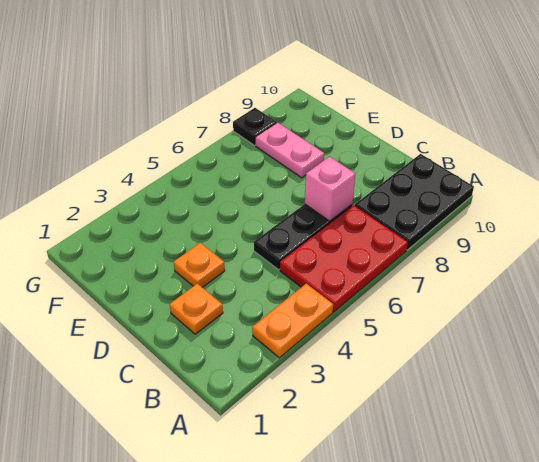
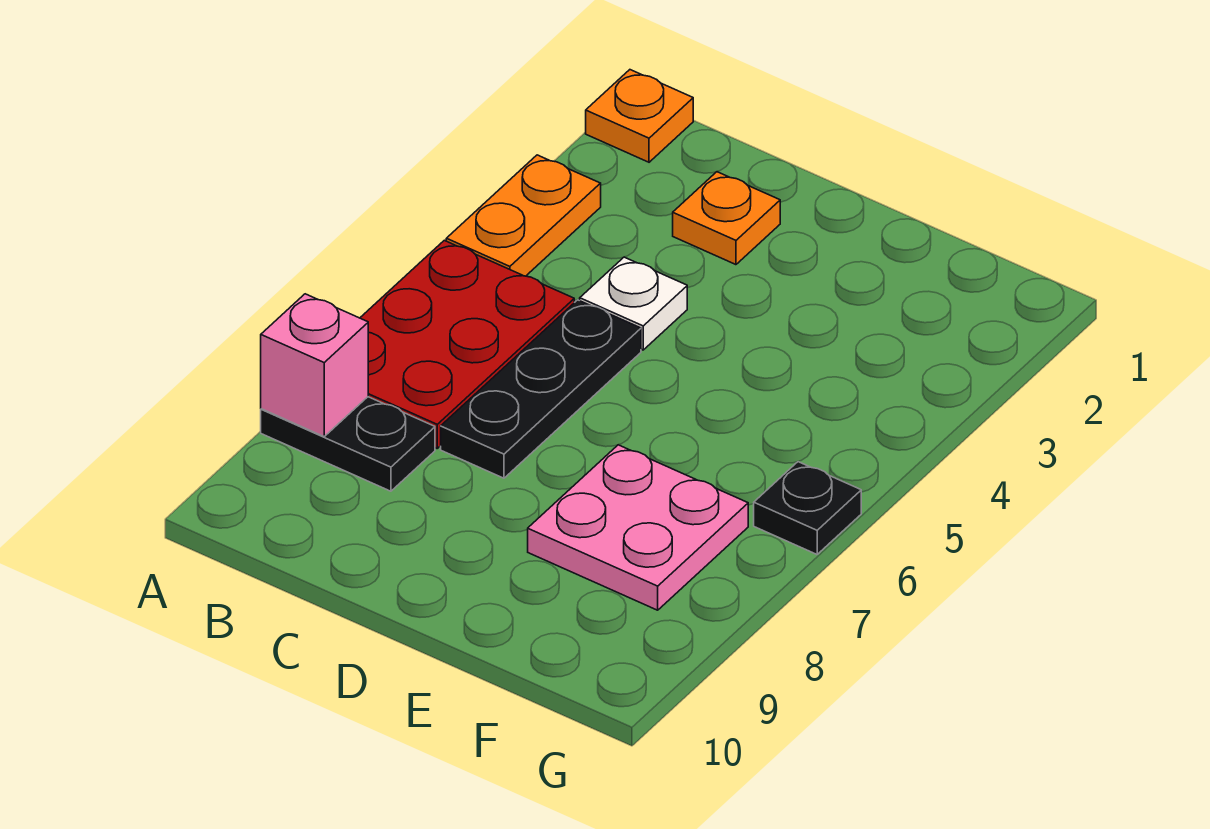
black plate A8:B10 level 1 -> black plate A8:B8 level 1
none -> white plate C4 level 1
pink brick C7 level 2 -> pink brick A8 level 2
orange plate D3 level 1 -> orange plate A1 level 1
pink plate E8:F8 level 1 -> pink plate E7:F8 level 1
black plate G8 level 1 -> black plate G6 level 1

